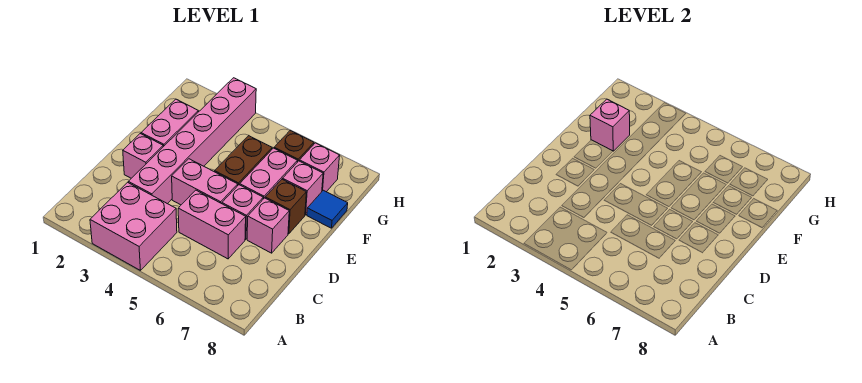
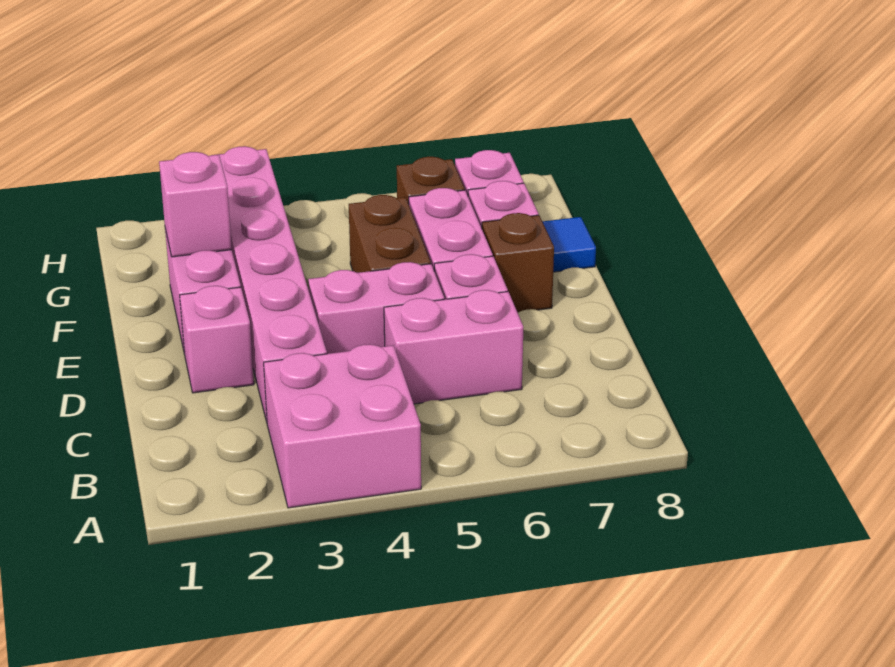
pink brick D7 level 1 -> none

